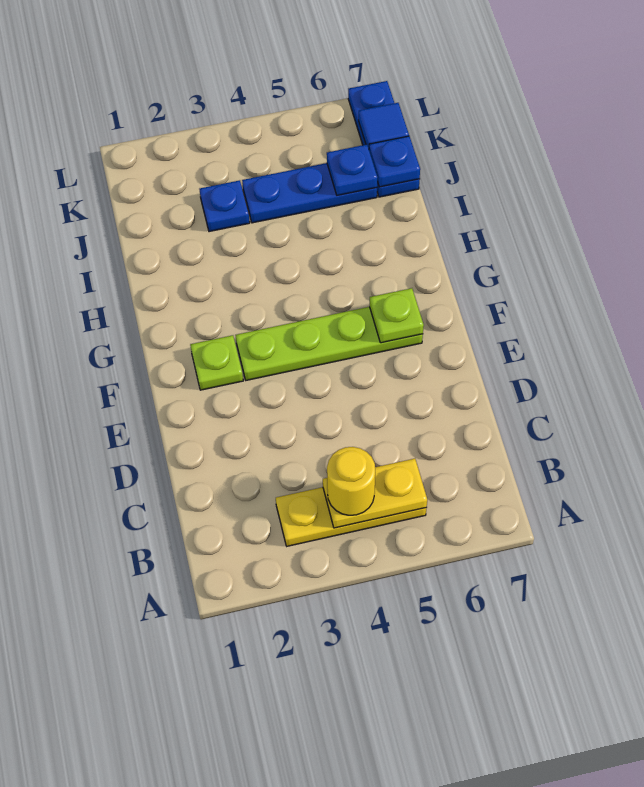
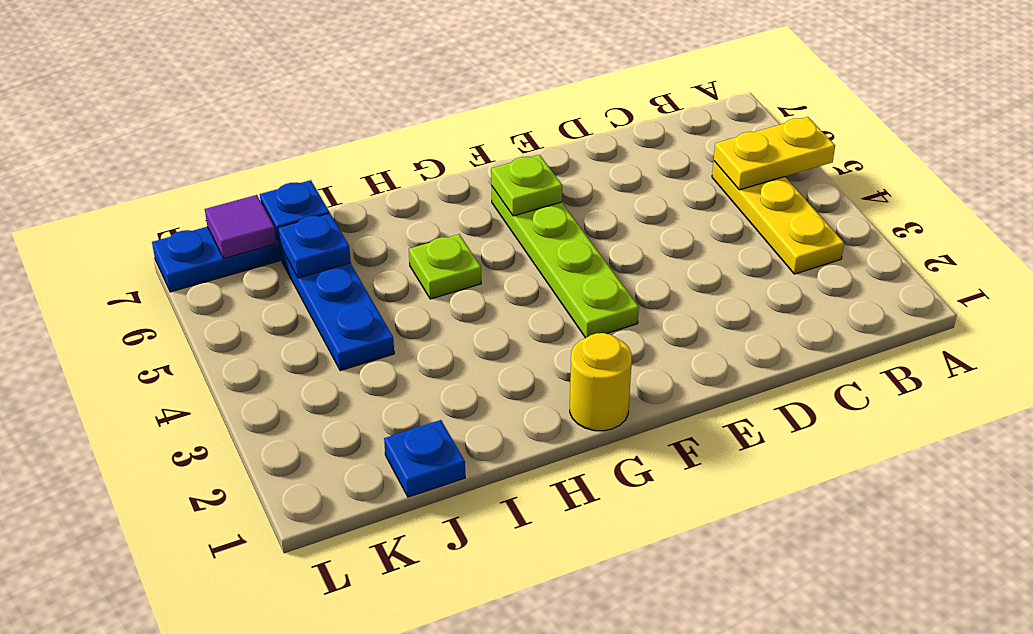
yellow plate B4:B5 level 2 -> yellow plate A5:B5 level 2
yellow round brick B4 level 3 -> yellow round brick G1 level 1
lime plate F2 level 1 -> lime plate H5 level 1
blue plate J3 level 1 -> blue plate J1 level 1
blue tile K7 level 2 -> purple tile K7 level 2

